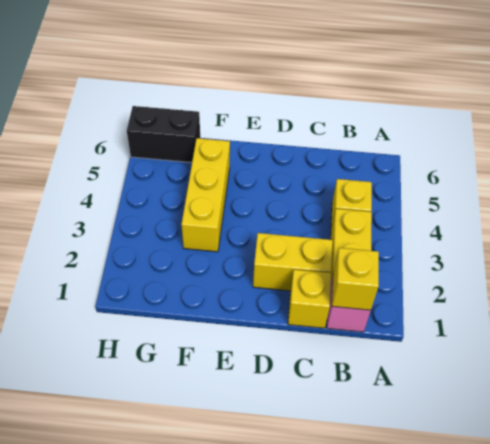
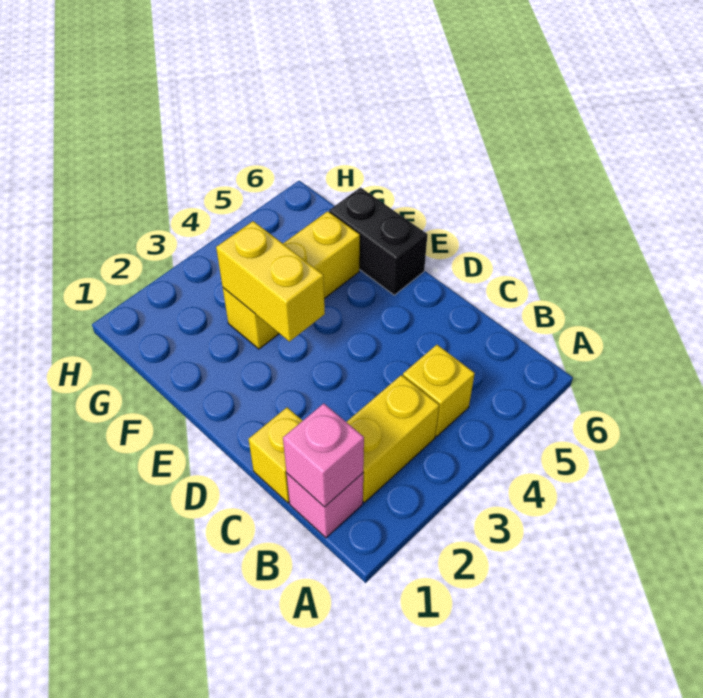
yellow brick B1 level 2 -> pink brick B1 level 2
yellow brick C2:D2 level 1 -> yellow brick E3:F3 level 2
black brick G6:H6 level 1 -> black brick E6:F6 level 1

